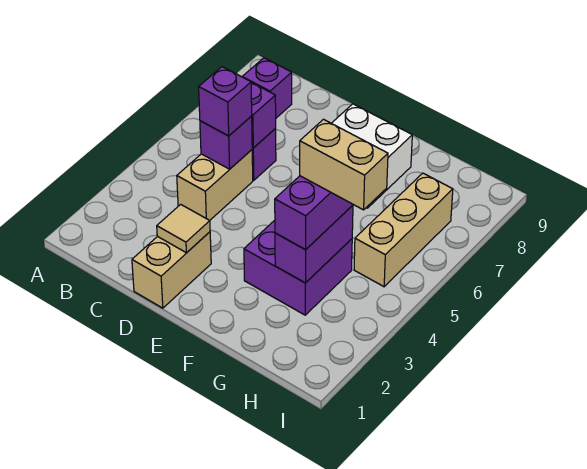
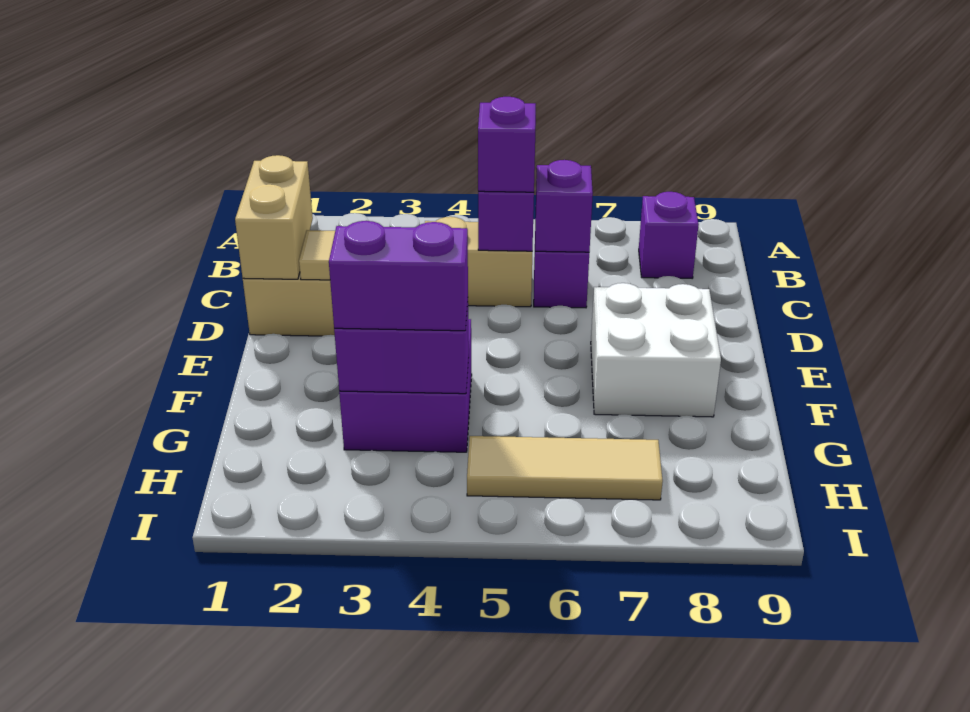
tan brick G4:H4 level 4 -> tan brick C1:D1 level 2
tan brick H5:H7 level 1 -> tan tile H5:H7 level 1

